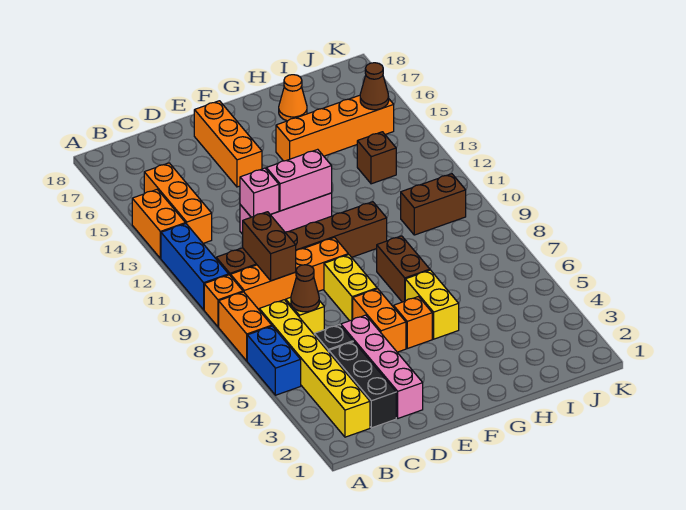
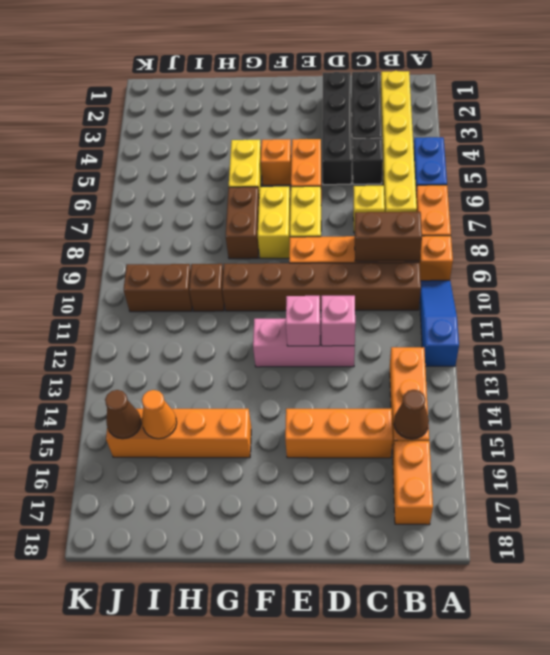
blue brick A10:A12 level 1 -> blue slope A10:A12 level 1 top 12
orange brick A13:A14 level 1 -> orange brick B16:B17 level 1
brown cone C7 level 2 -> brown cone B15 level 2
brown brick C9:C10 level 2 -> brown brick B9:C9 level 2
pink brick D2:D5 level 1 -> black brick D2:D5 level 1
pink brick E12:F12 level 2 -> pink brick E12 level 2
orange brick E15:E17 level 1 -> orange brick C15:E15 level 1
none -> yellow brick F7:F8 level 1
orange cone H17 level 1 -> orange cone I15 level 2
brown brick I13 level 1 -> brown brick H10 level 1

